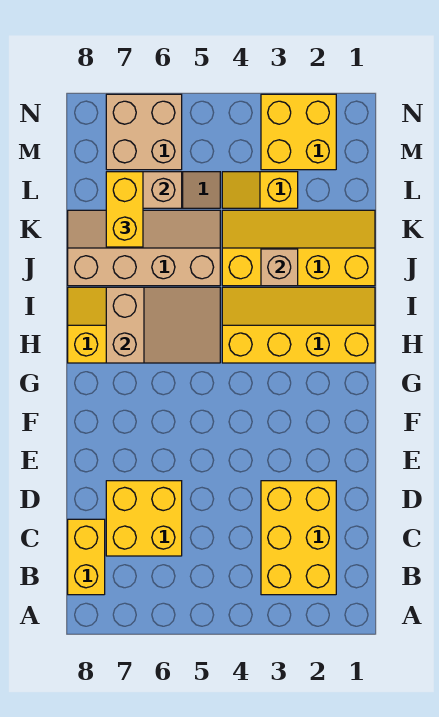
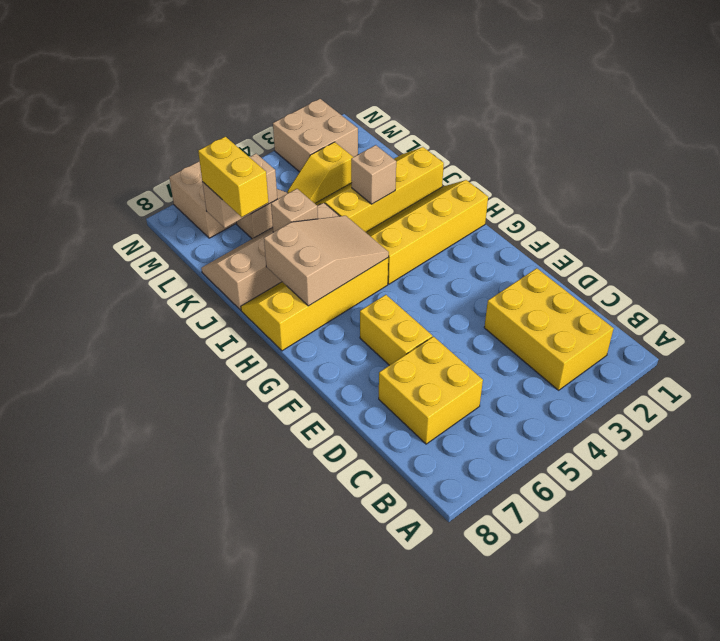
yellow brick B8:C8 level 1 -> yellow brick E6:F6 level 1
none -> tan brick J6 level 2
yellow brick M2:N3 level 1 -> tan brick M2:N3 level 1

